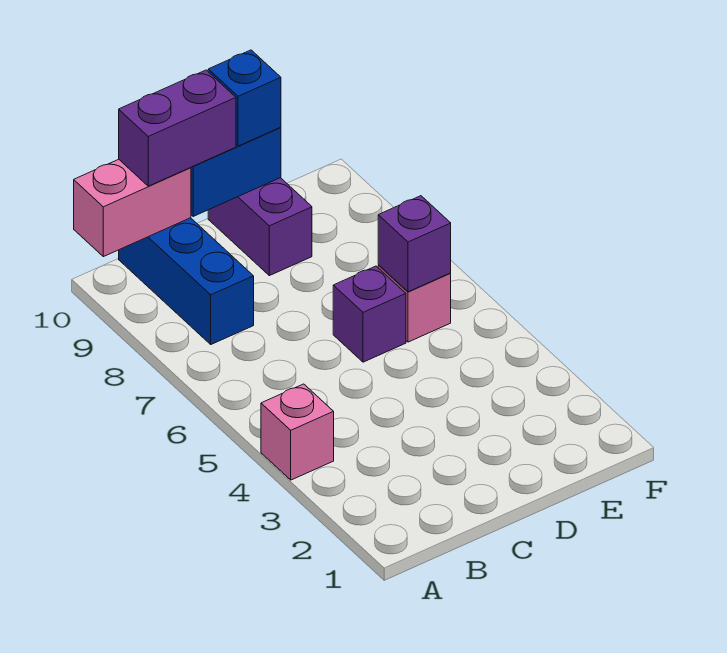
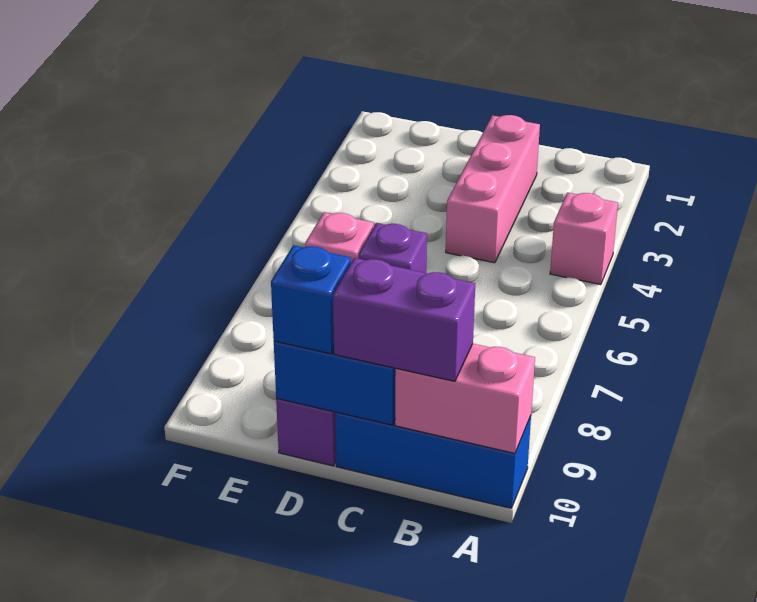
blue brick B8:B10 level 1 -> blue brick A10:C10 level 1
none -> pink brick C2:C4 level 1
purple brick E6 level 2 -> none

